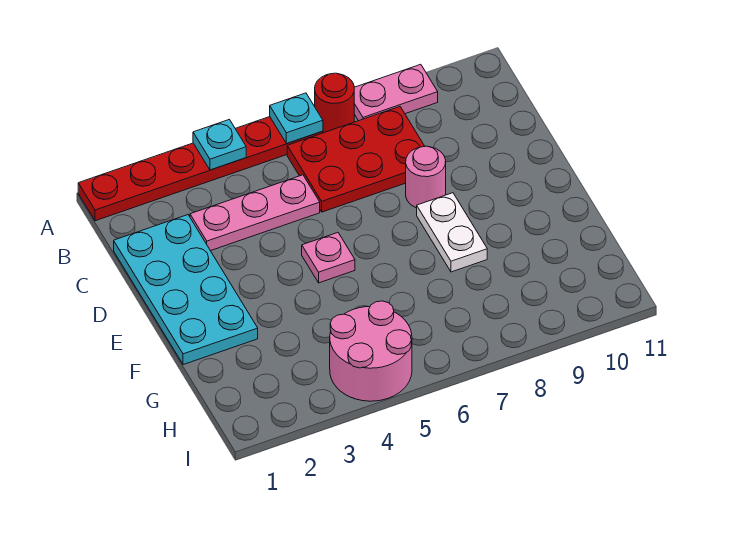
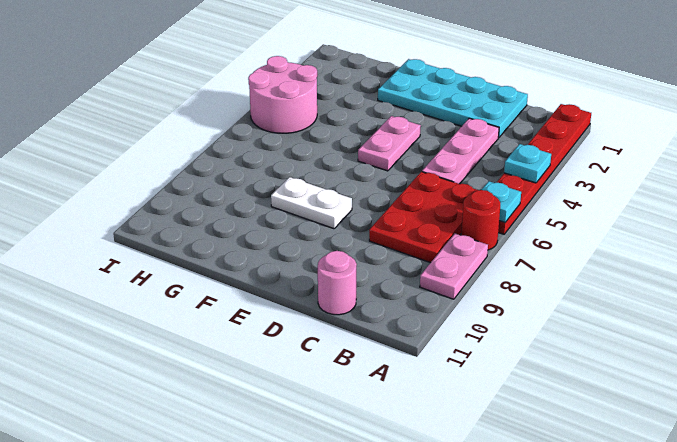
pink round brick D8 level 1 -> pink round brick C11 level 1
pink plate E5 level 1 -> pink plate E4:E5 level 1

